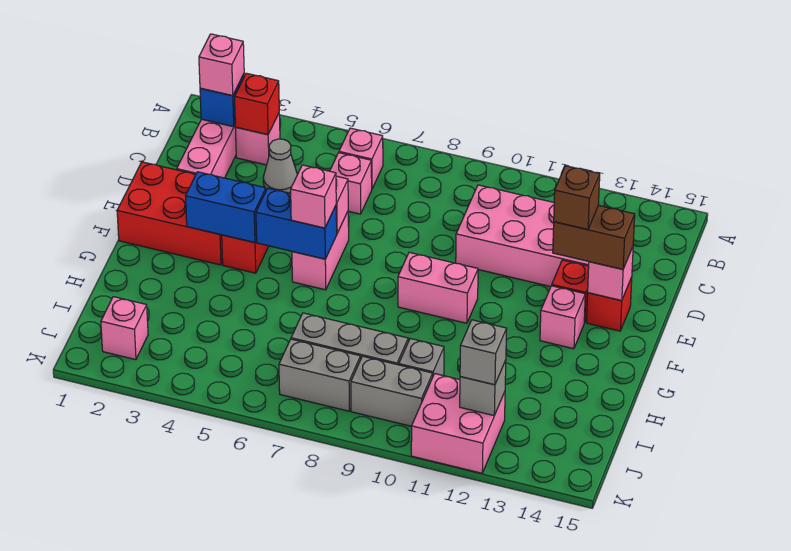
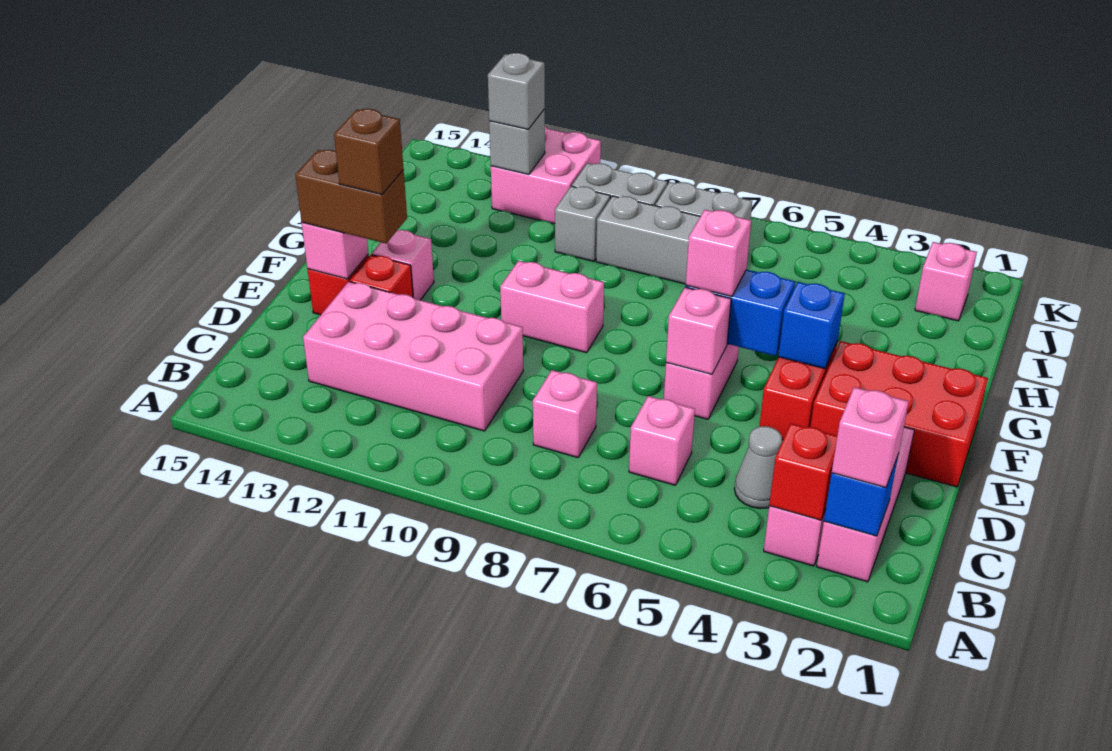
pink brick B6 level 1 -> pink brick C8 level 1
blue brick F3:F4 level 2 -> blue brick F4 level 2

